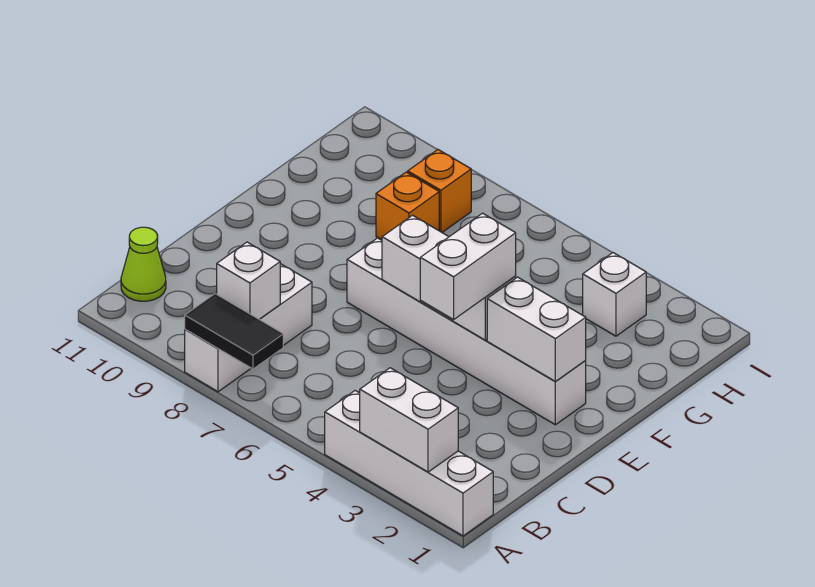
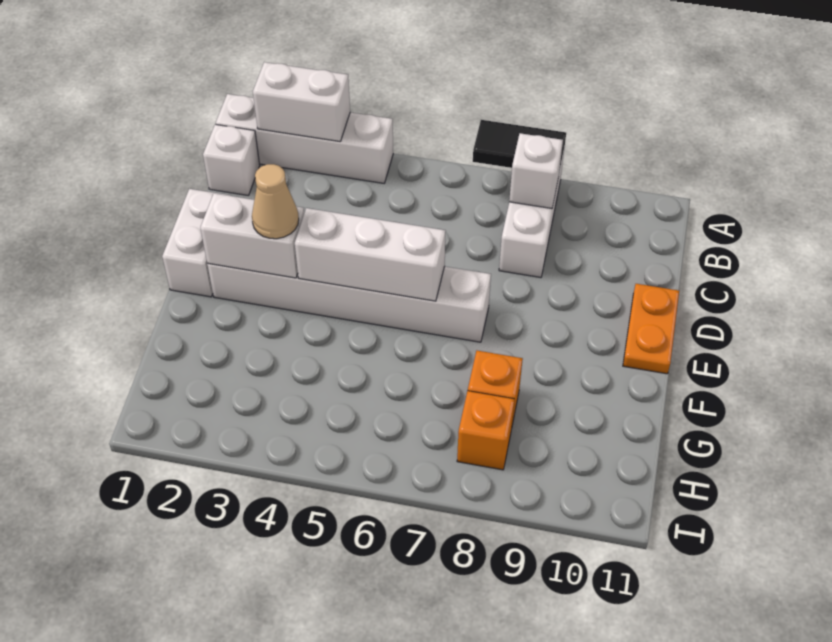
lime cone B11 level 1 -> none
white brick D4:E4 level 3 -> white brick D1:E1 level 1
none -> orange plate D11:E11 level 1
none -> tan cone E3 level 3
white brick H3 level 1 -> white brick B1 level 1

